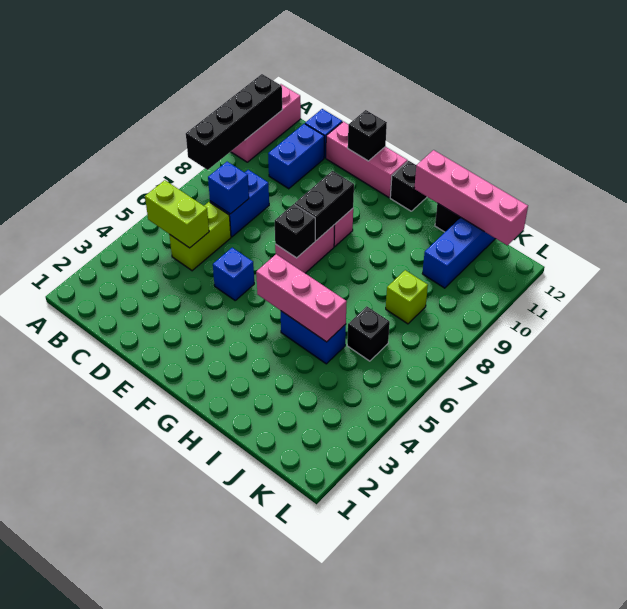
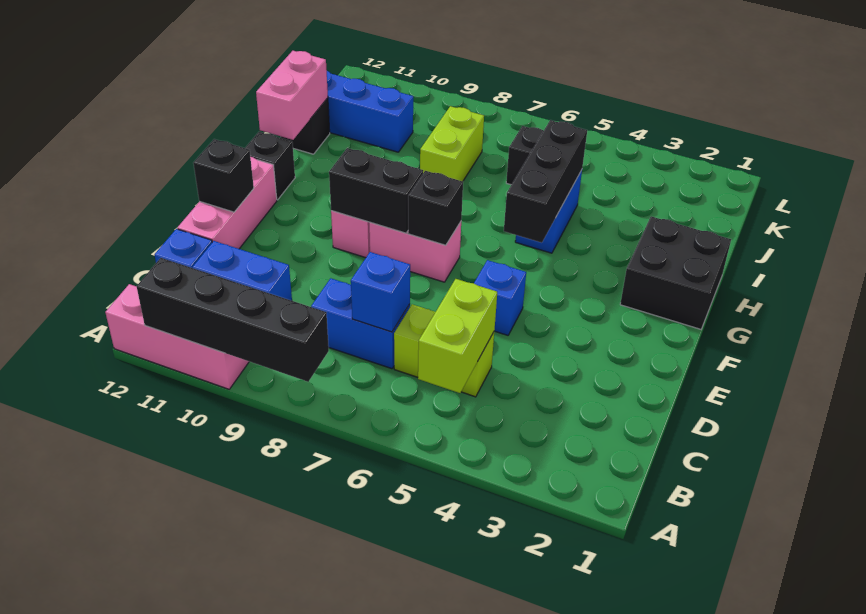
none -> black brick G1:H2 level 1
pink brick G5:I5 level 2 -> black brick G5:I5 level 2
pink brick H12:K12 level 2 -> pink brick H12:I12 level 2
lime brick J8 level 1 -> lime brick I8:J8 level 1

